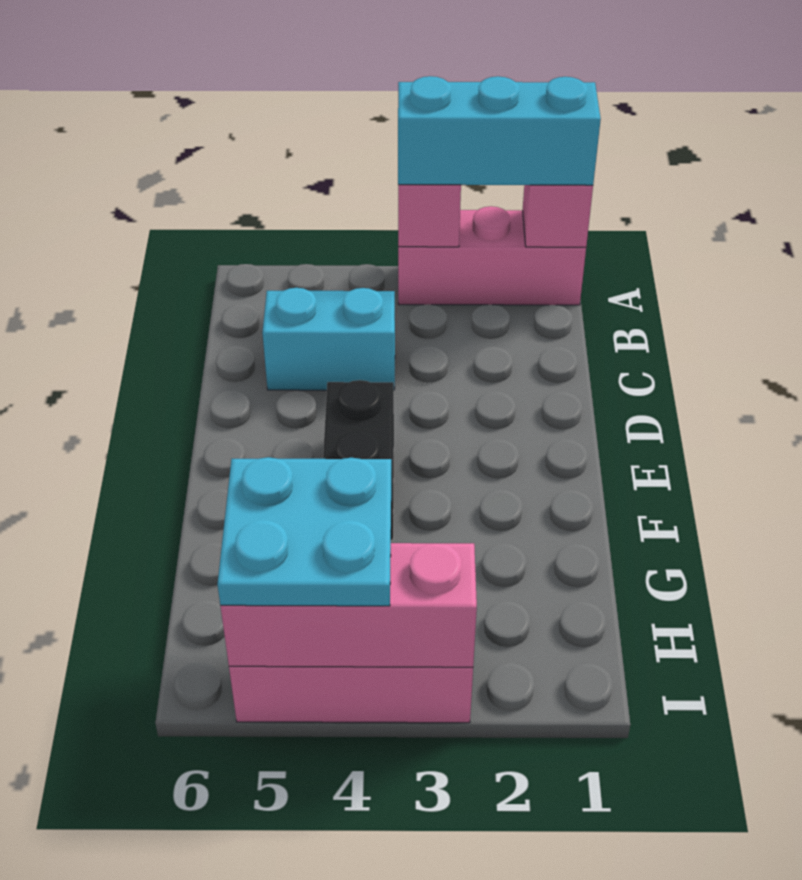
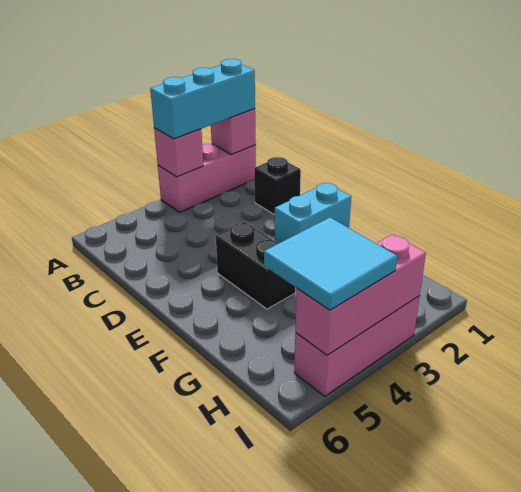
none -> black brick C1 level 1
cyan brick C4:C5 level 1 -> cyan brick E1:E2 level 1
cyan plate H4:I5 level 3 -> cyan tile H4:I5 level 3

